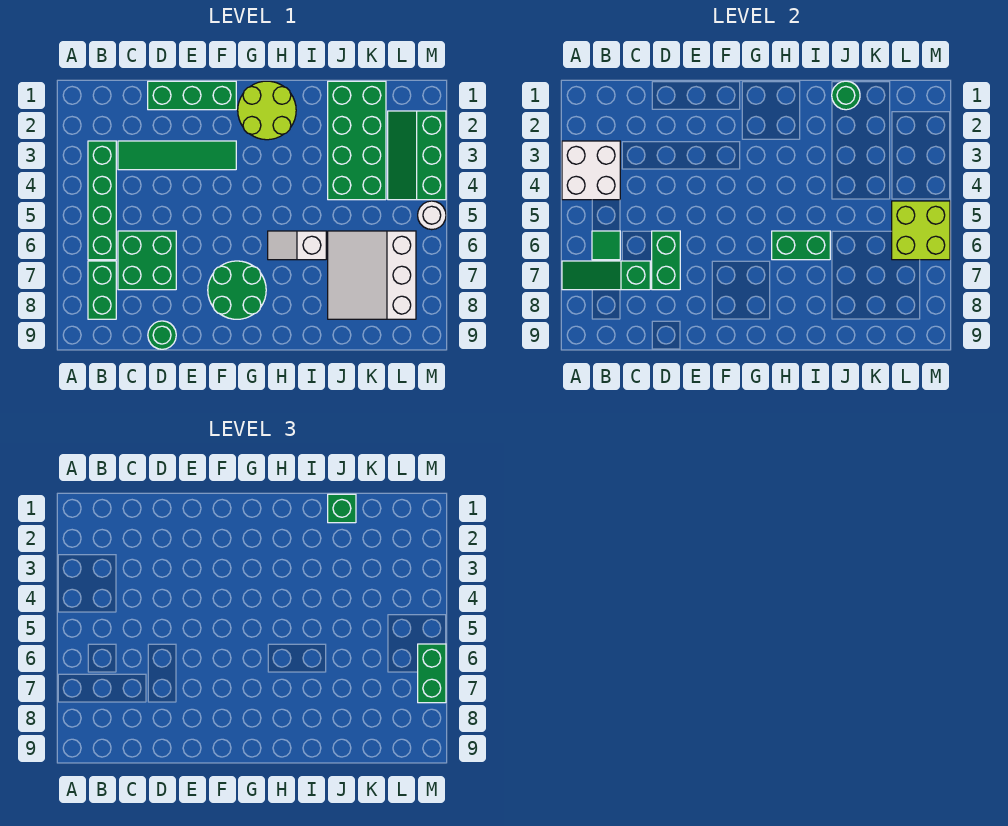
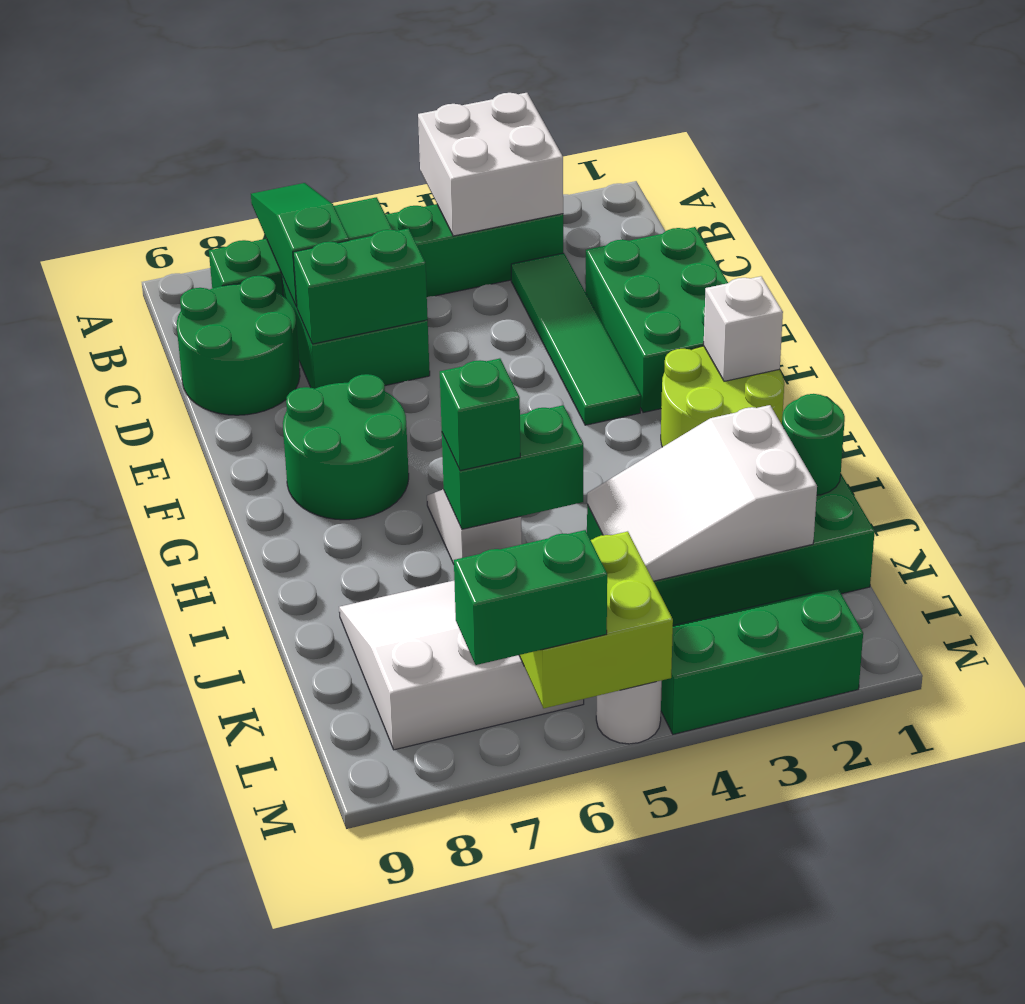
green brick D1:F1 level 1 -> green brick D1:F2 level 1
green round brick D9 level 1 -> green round brick C8:D9 level 1
none -> white brick G1 level 2
green brick H6:I6 level 2 -> green brick I5:I6 level 2
green brick J1 level 3 -> green brick I6 level 3
none -> white slope J2:K4 level 2 top 2

